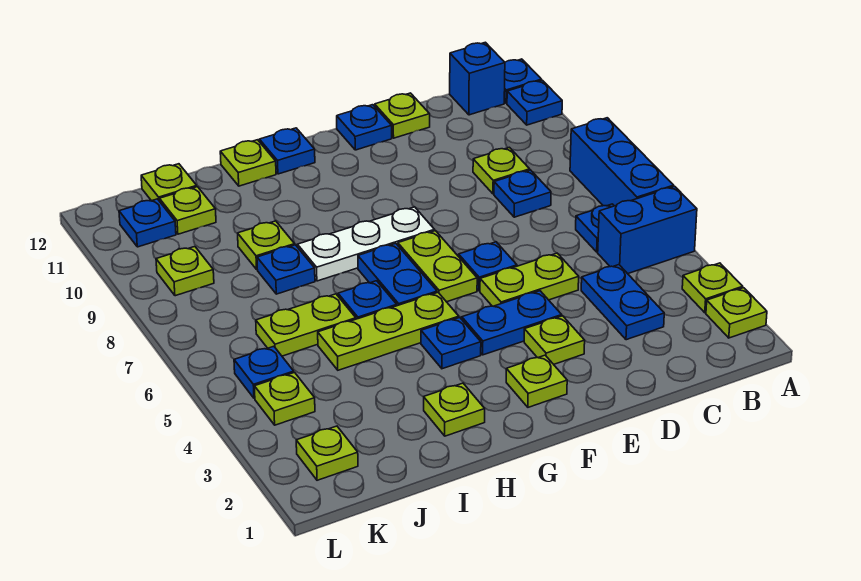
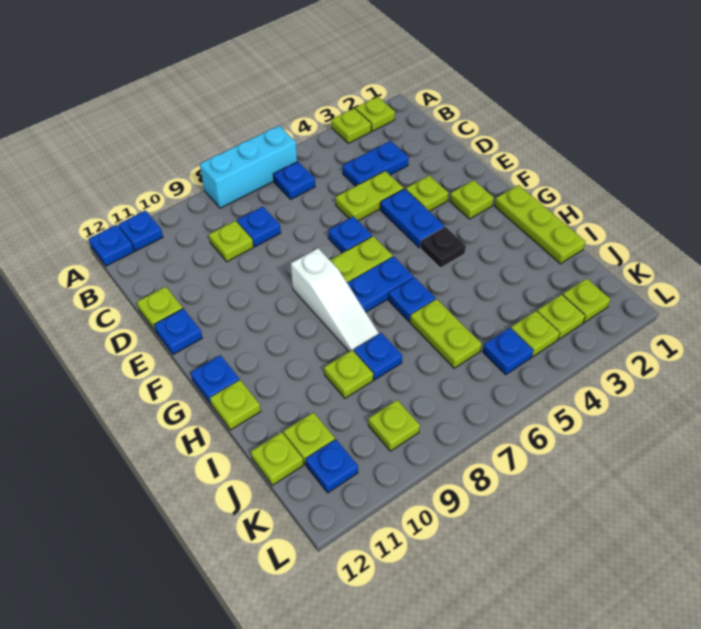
blue brick A5:B5 level 1 -> none
blue brick A6:A8 level 1 -> cyan brick A6:A8 level 1
blue brick B12 level 1 -> none
lime plate D5:E5 level 1 -> lime plate D4:D5 level 1
white plate F8:H8 level 1 -> white slope F8:H8 level 1 top F
blue plate G4 level 1 -> black plate G4 level 1
lime plate G5:I5 level 1 -> lime plate G1:I1 level 1
lime plate H2 level 1 -> lime plate K3 level 1

